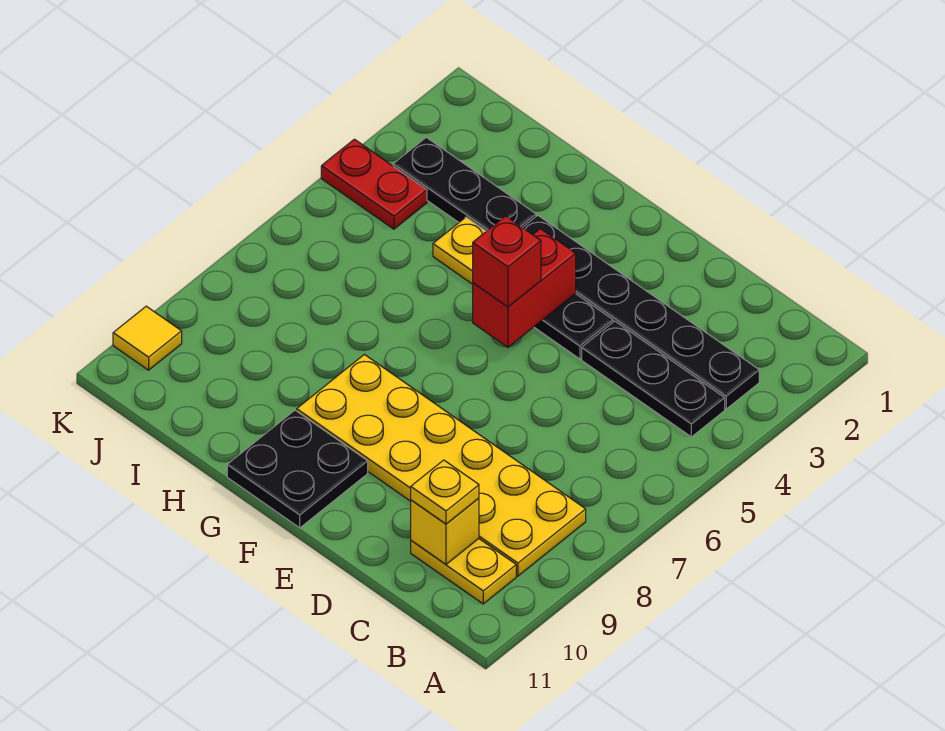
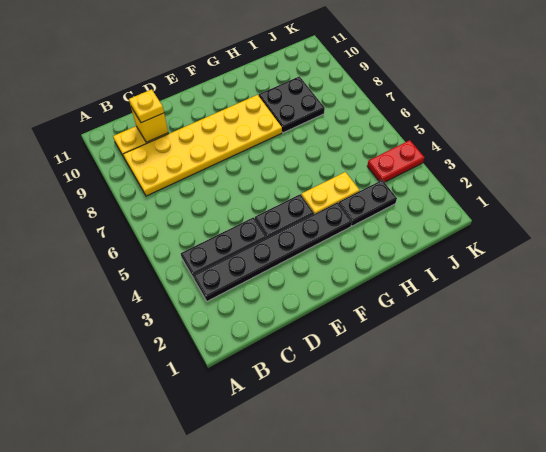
red brick F4:F5 level 2 -> none
red brick F5 level 3 -> none
black plate F10:G11 level 1 -> black plate H8:I9 level 1
black plate H3:J3 level 1 -> black plate H3:I3 level 1
yellow tile K10 level 1 -> none

